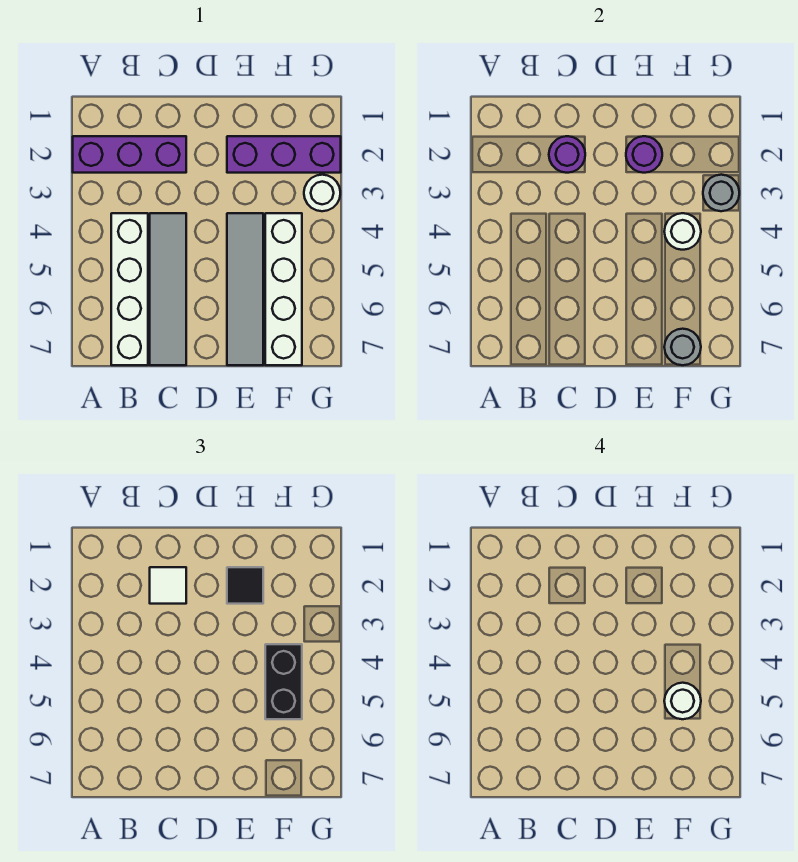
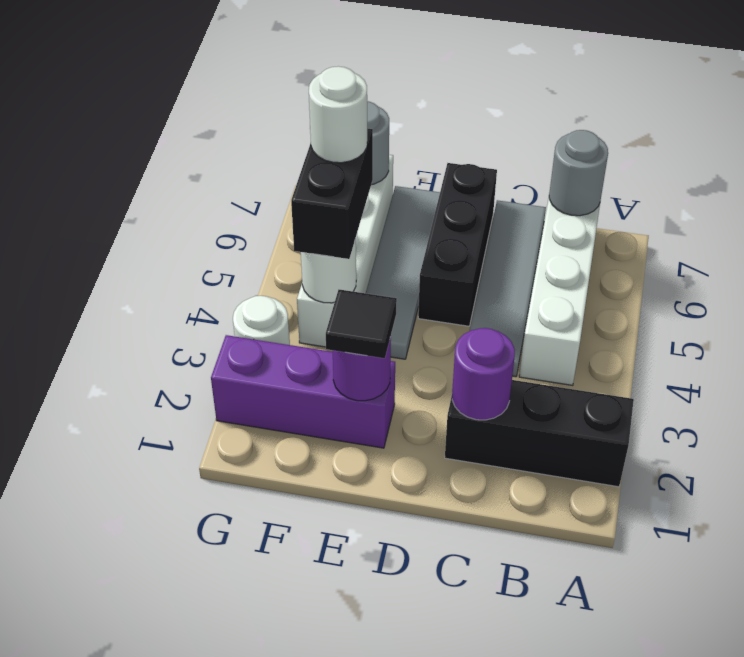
purple brick A2:C2 level 1 -> black brick A2:C2 level 1
white tile C2 level 3 -> none
none -> black brick D5:D7 level 1
grey round brick G3 level 2 -> grey round brick B7 level 2

